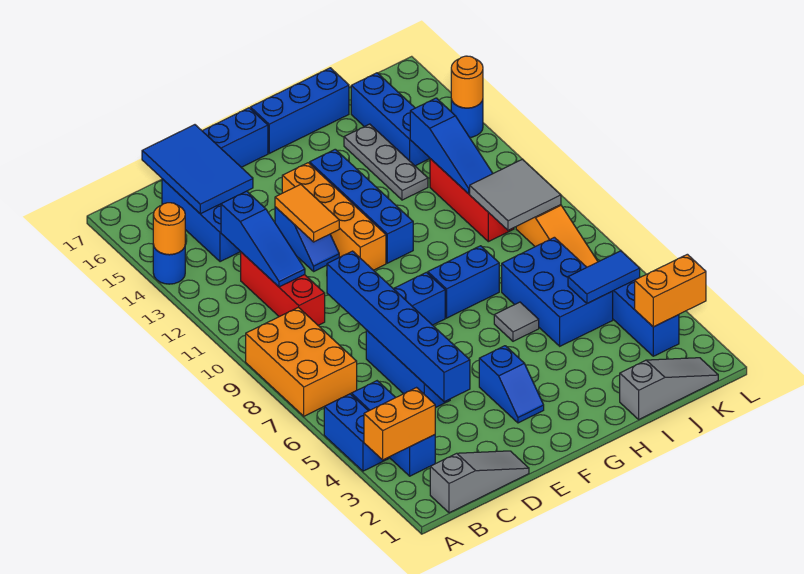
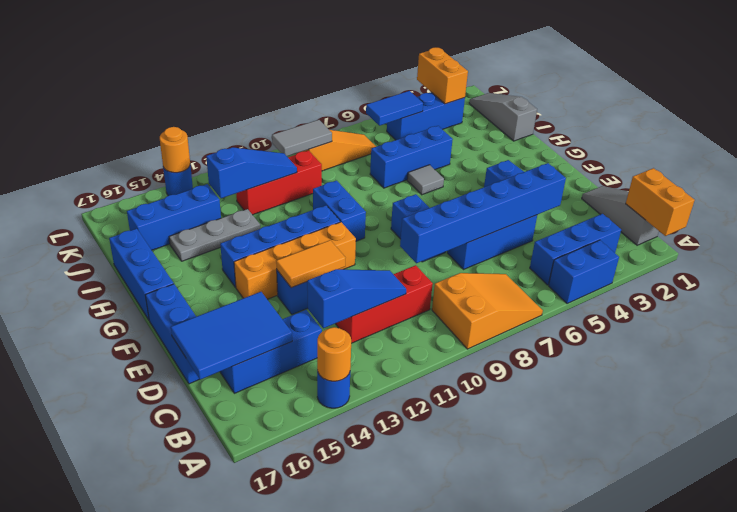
orange brick A3:B3 level 2 -> orange brick A1:B1 level 2
orange brick A7:B9 level 1 -> orange slope A7:B9 level 1 top 9
blue brick G8:H8 level 1 -> blue brick G10:H10 level 1
blue brick I5:J7 level 1 -> blue brick I5:I7 level 1
blue tile J5:K5 level 2 -> blue tile K5:K6 level 2
grey tile J9:K10 level 2 -> grey tile K9:K10 level 2

